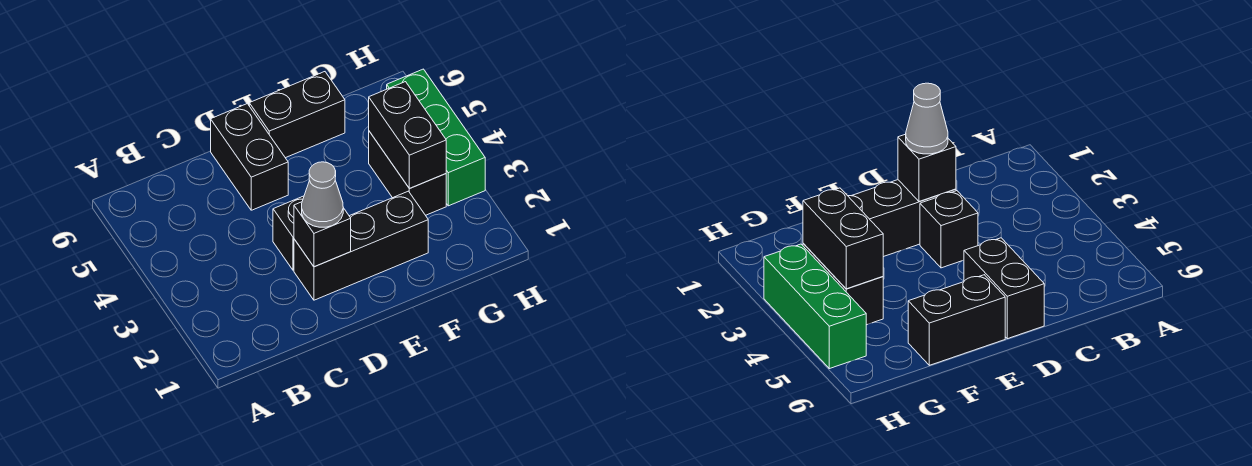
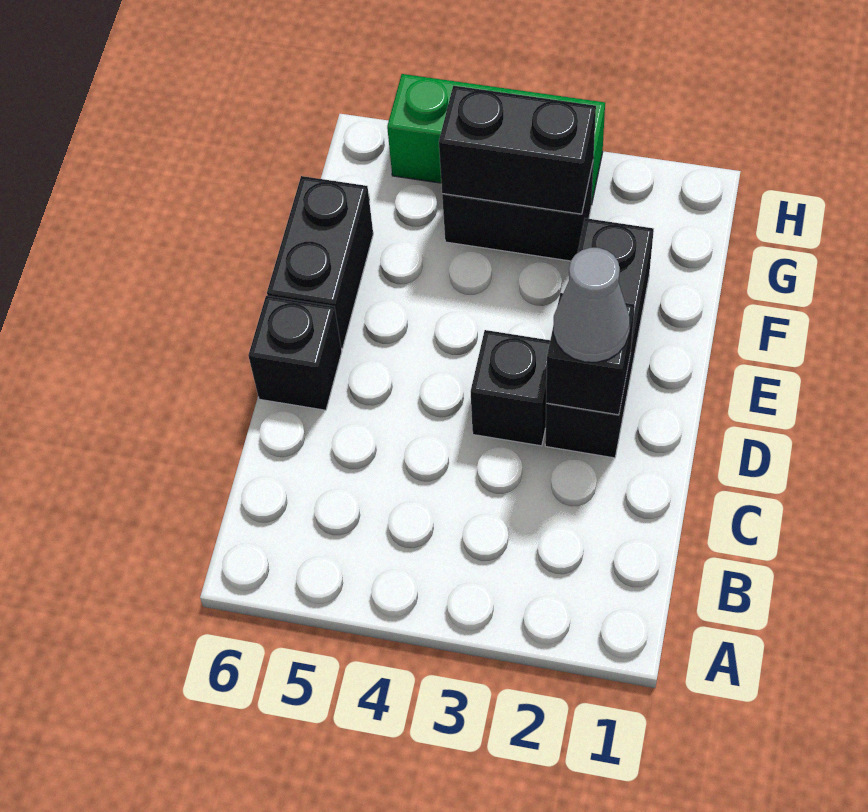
black brick D5:D6 level 1 -> black brick D6 level 1

